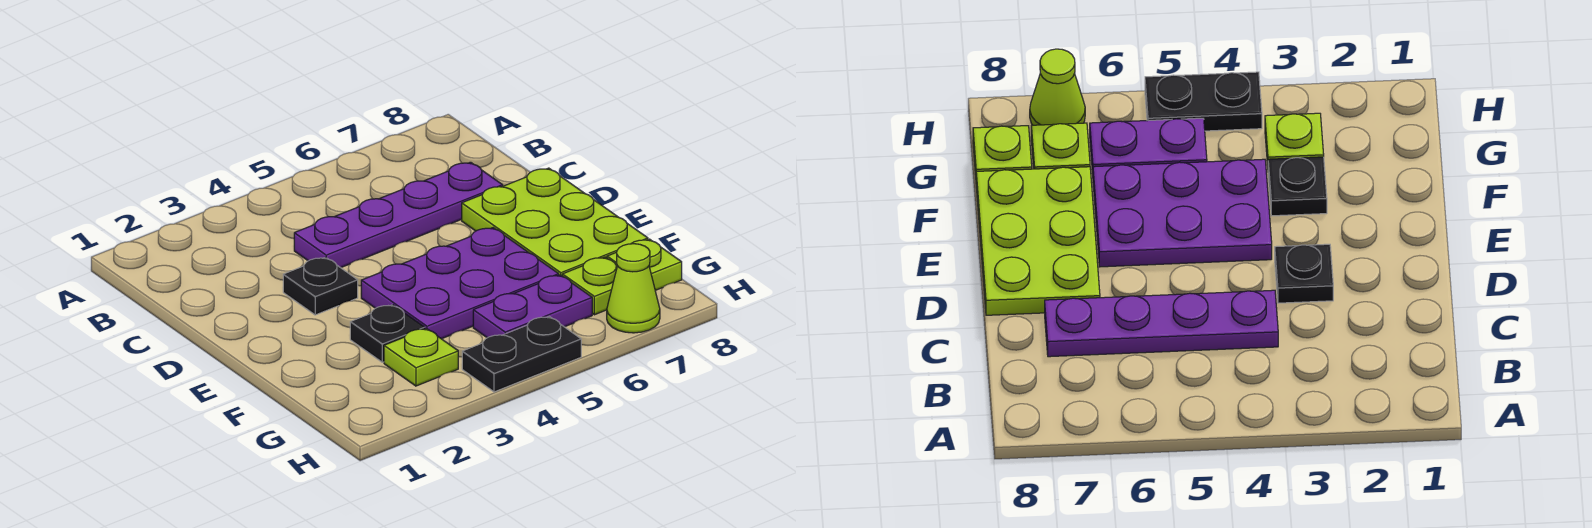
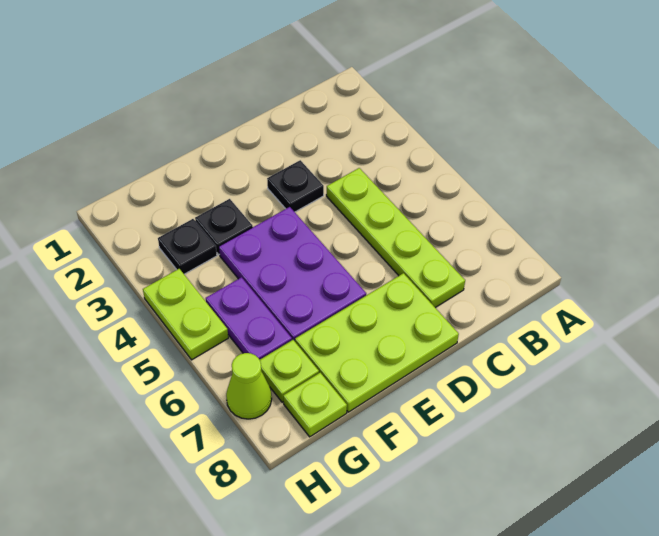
purple plate C4:C7 level 1 -> lime plate C4:C7 level 1
lime plate G3 level 1 -> black plate G3 level 1
black plate H4:H5 level 1 -> lime plate H4:H5 level 1

